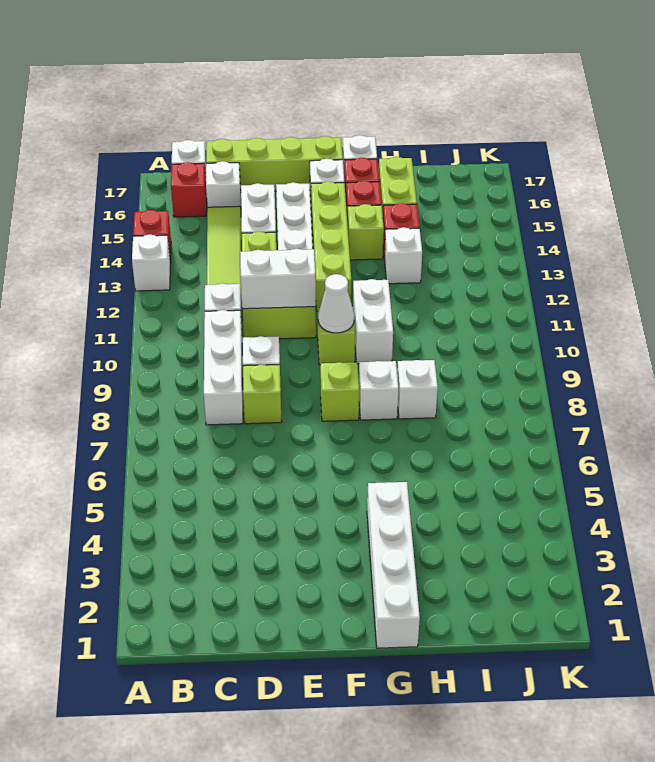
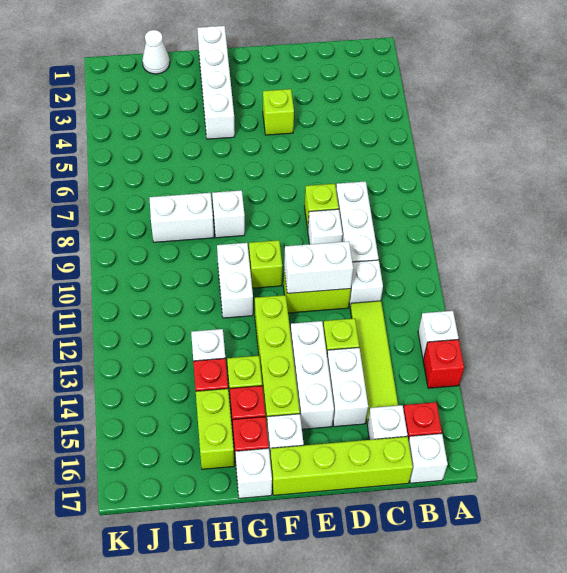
lime brick F8 level 1 -> lime brick E4 level 1
white cone F10 level 2 -> white cone I1 level 1
white brick H8 level 1 -> white brick H8:I8 level 1

